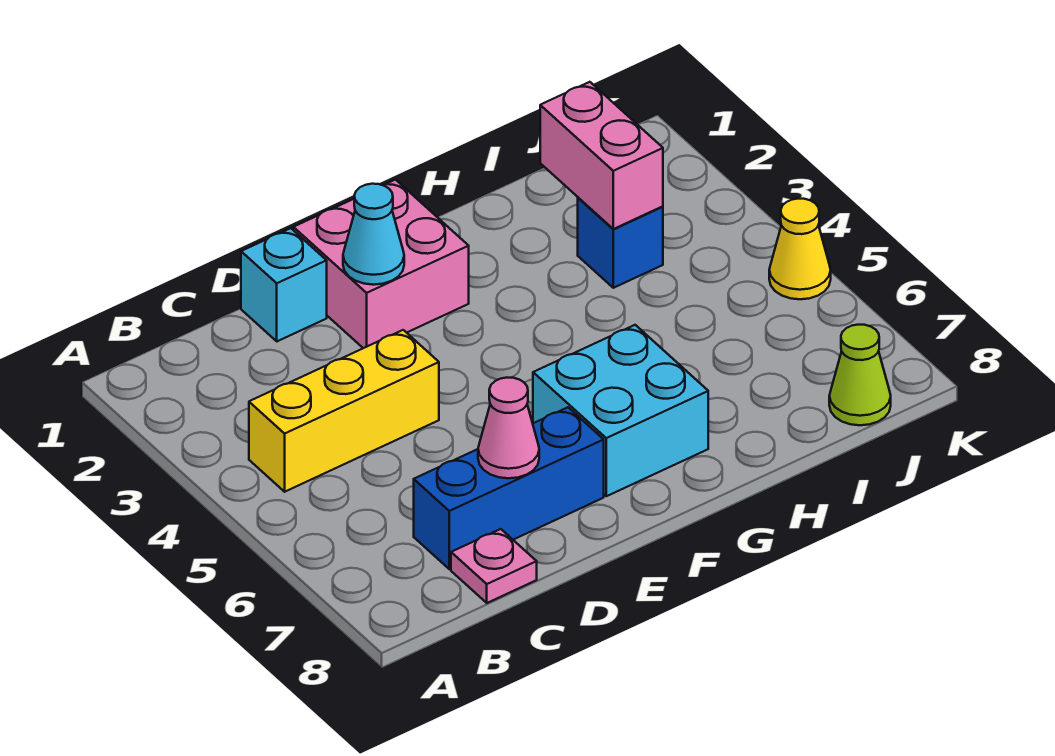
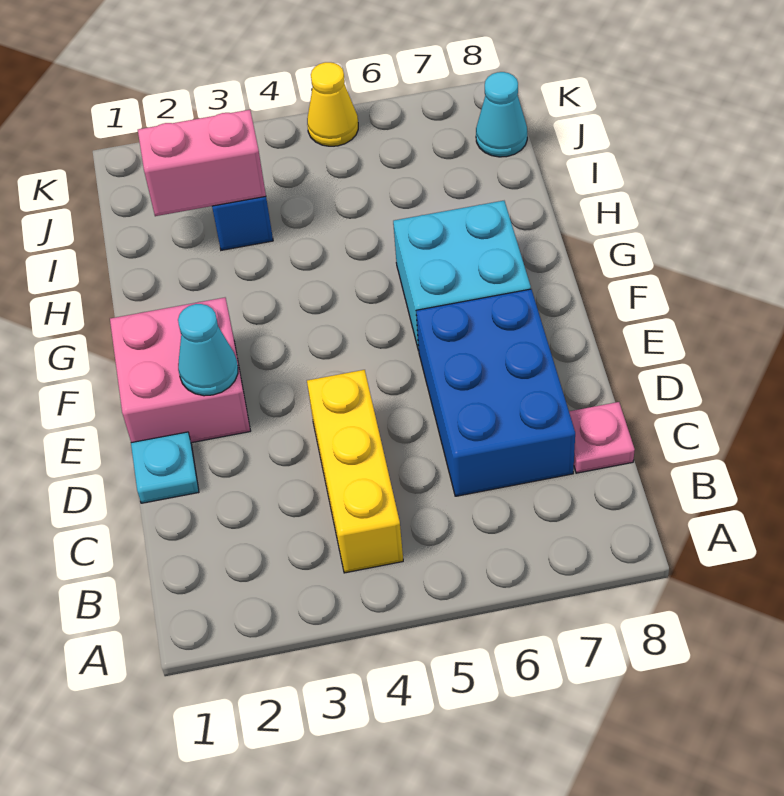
blue brick C7:E7 level 1 -> blue brick C6:E7 level 1
cyan brick D1 level 1 -> cyan plate D1 level 1
pink cone D7 level 2 -> none
lime cone J8 level 1 -> cyan cone J8 level 1

